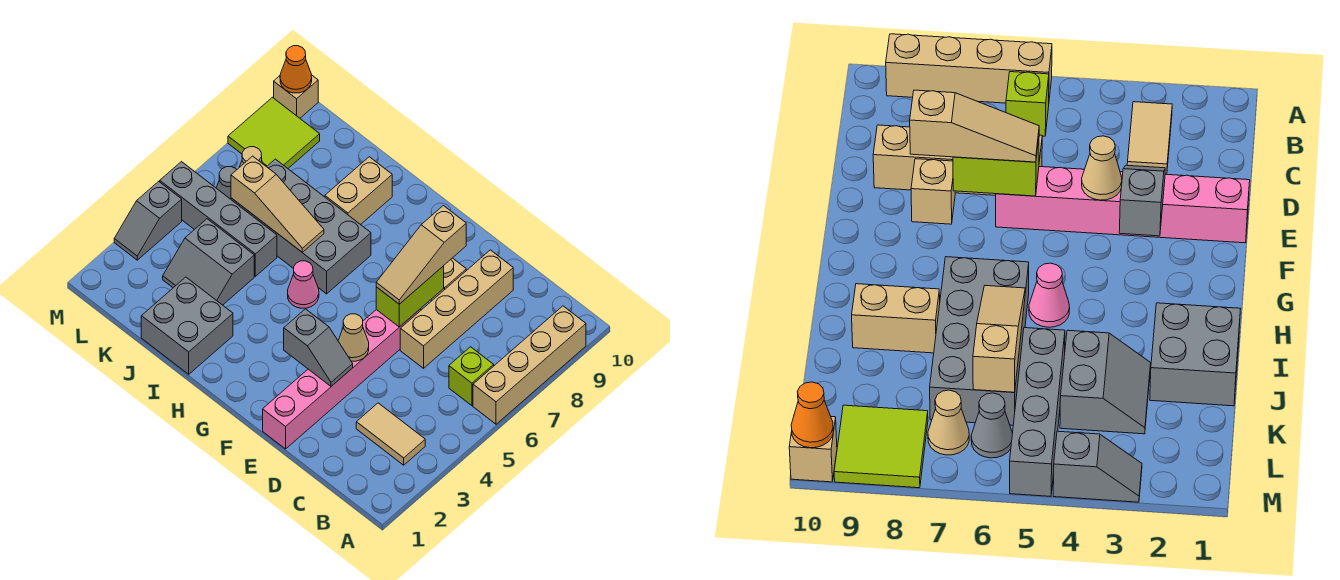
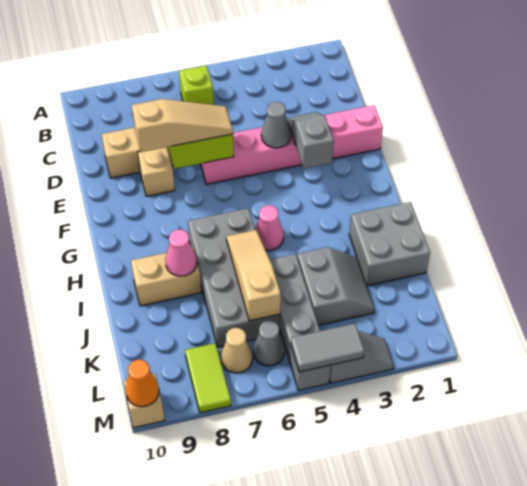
tan brick A6:A9 level 1 -> none
tan tile B3:C3 level 1 -> none
tan cone E4 level 2 -> grey cone E4 level 2
none -> pink cone I8 level 2
lime tile L8:M9 level 1 -> lime tile L8:M8 level 1
none -> grey tile M4:M5 level 2

